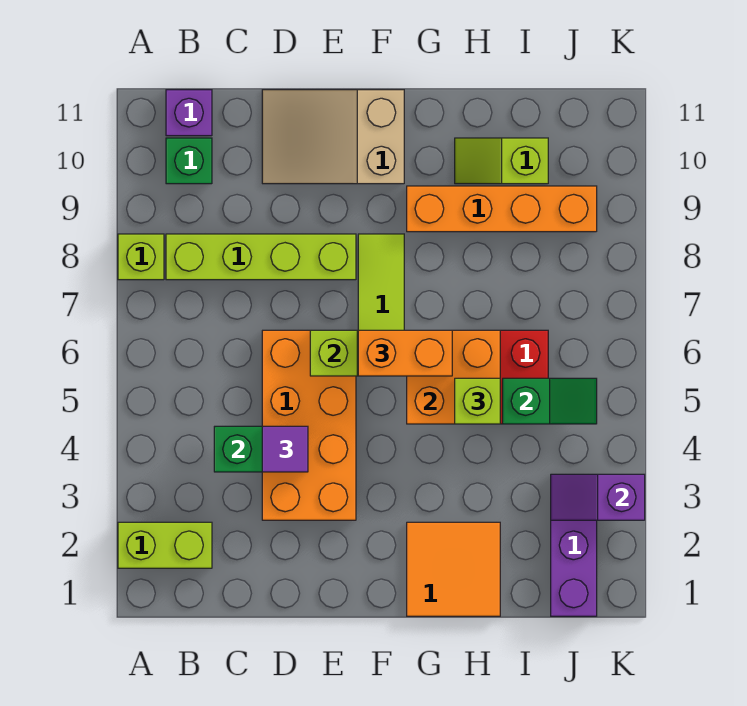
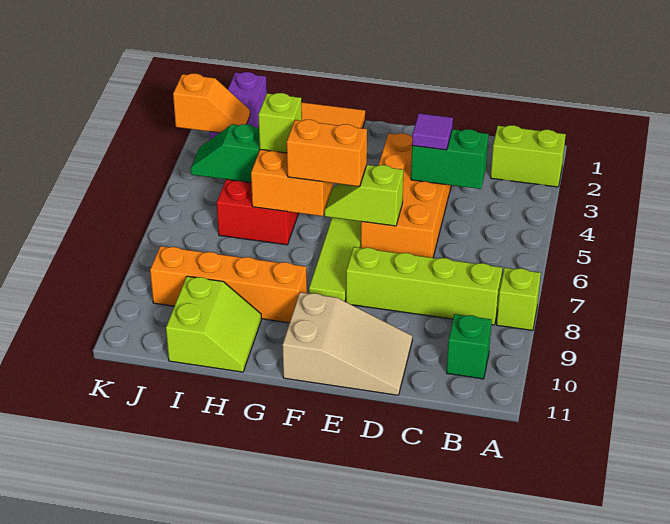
purple brick B11 level 1 -> none
lime slope H10:I10 level 1 top I -> lime slope H10:I11 level 1 top I
purple slope J3:K3 level 2 top K -> orange slope J3:K3 level 2 top K

